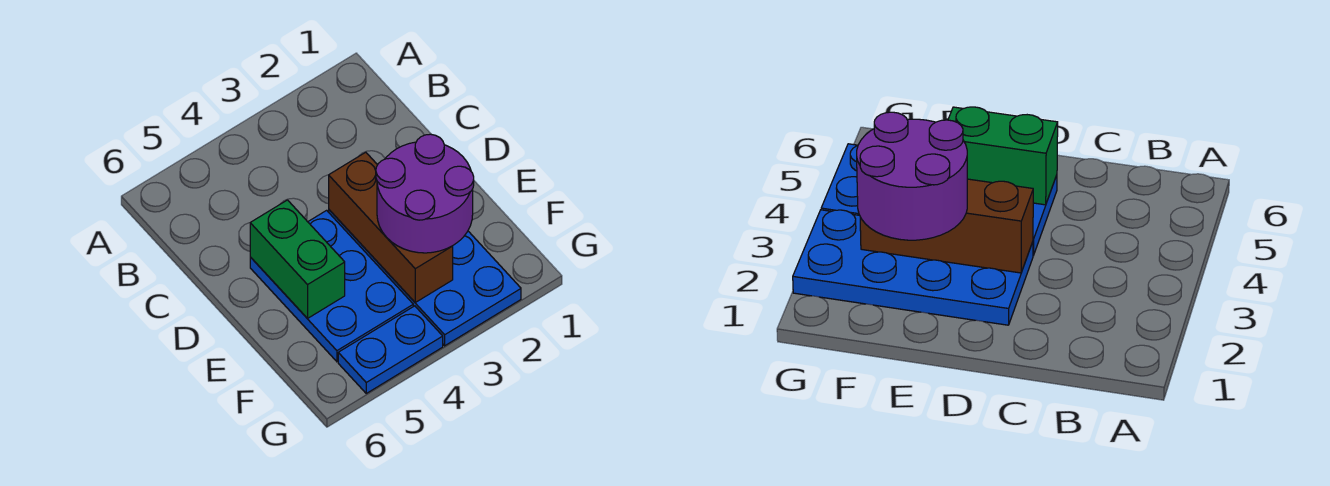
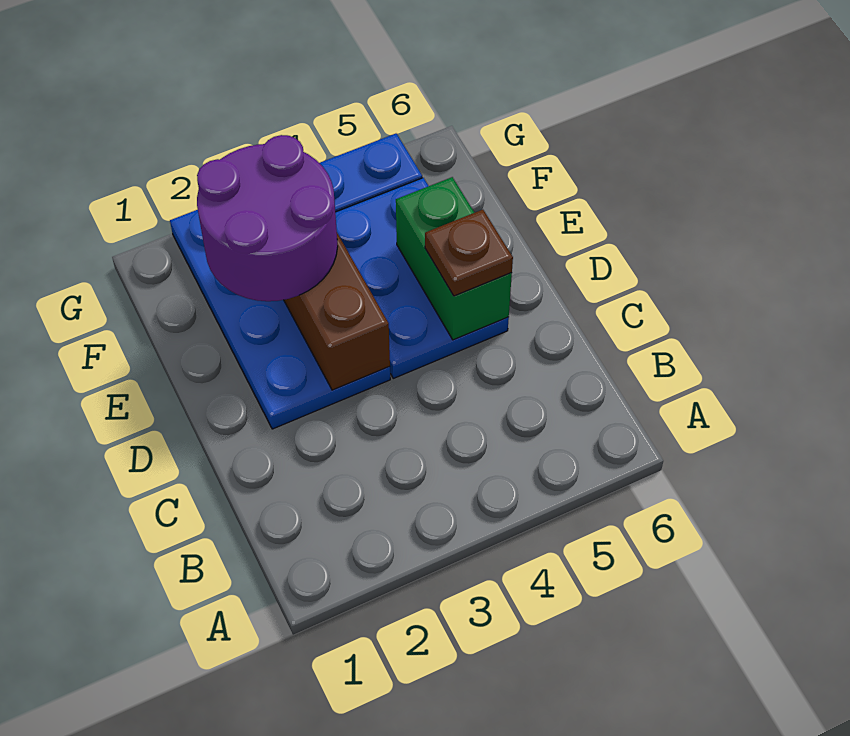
none -> brown plate D5 level 3

